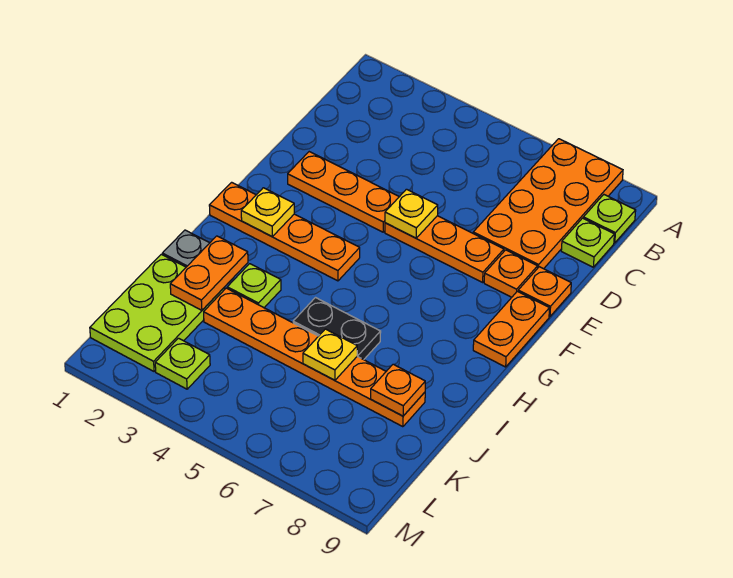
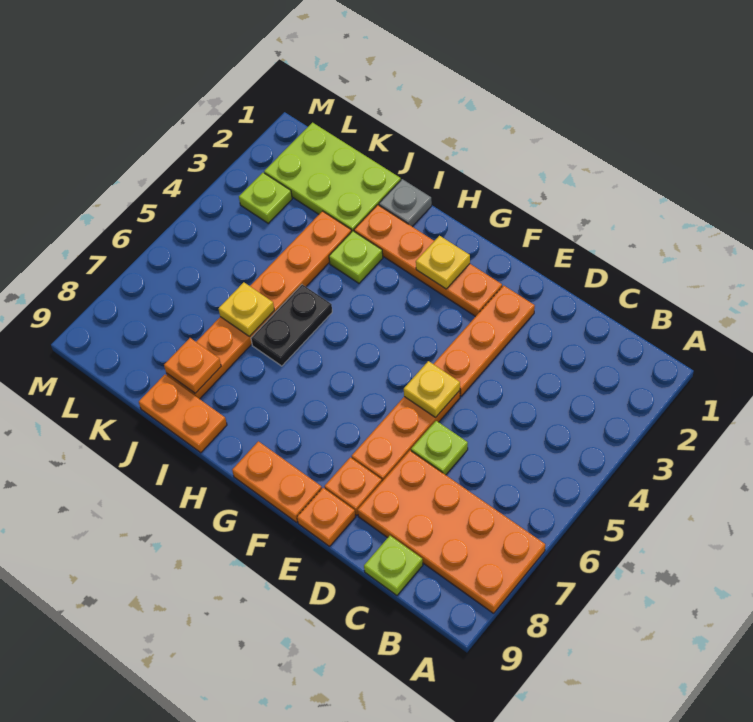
lime plate B9 level 1 -> lime plate D6 level 1
orange plate G1:G4 level 1 -> orange plate F2:I2 level 1
orange plate I2:J2 level 2 -> orange plate I9:J9 level 1

